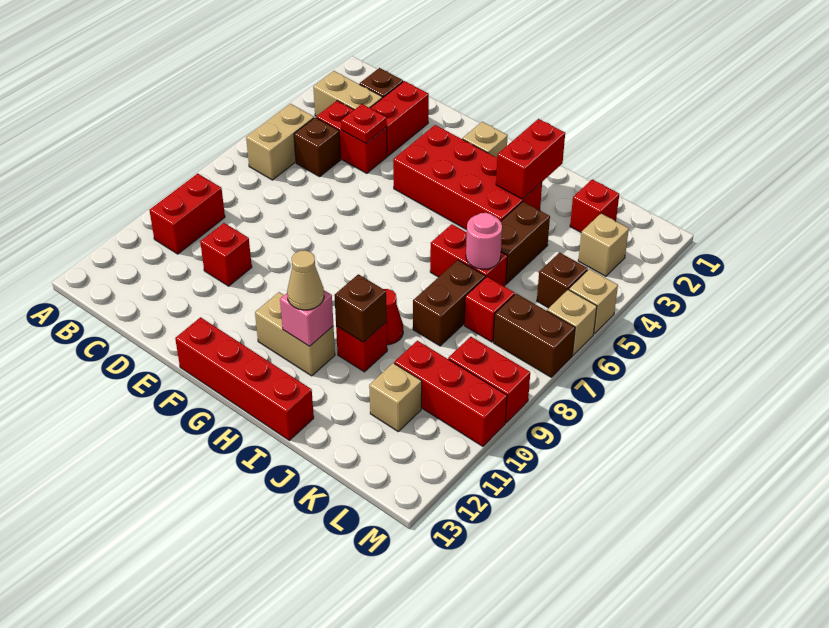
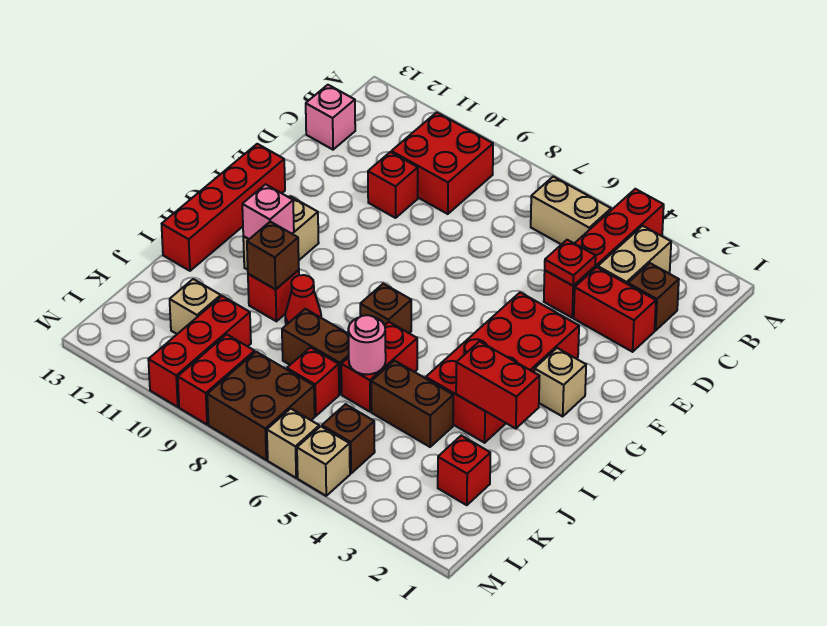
red brick B9:B10 level 1 -> red brick B9:C10 level 1
red brick C4:D4 level 1 -> red brick A4:D4 level 1
brown brick C5 level 1 -> brown brick H7 level 1
none -> pink brick C13 level 1
tan cone H11 level 3 -> none
tan brick L3 level 1 -> none
brown brick L7:M7 level 1 -> brown brick L7:M8 level 1

